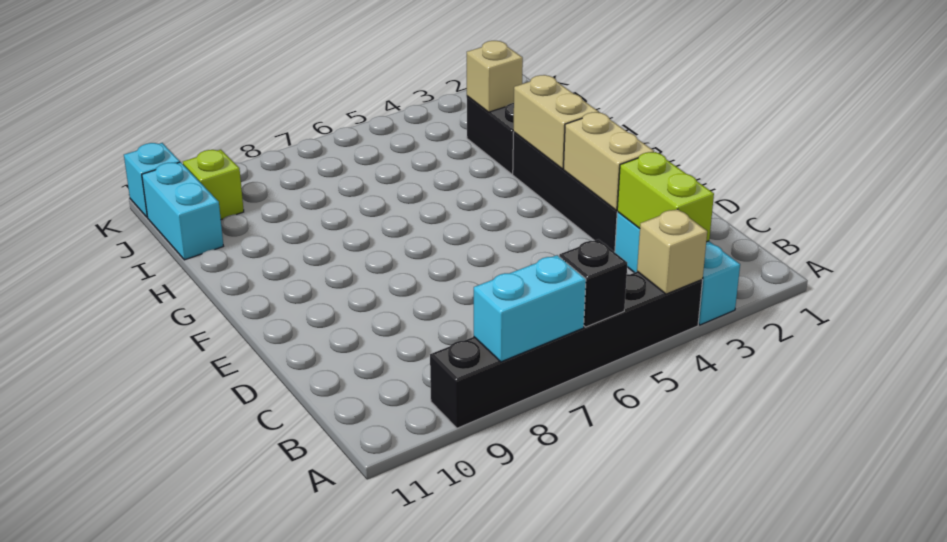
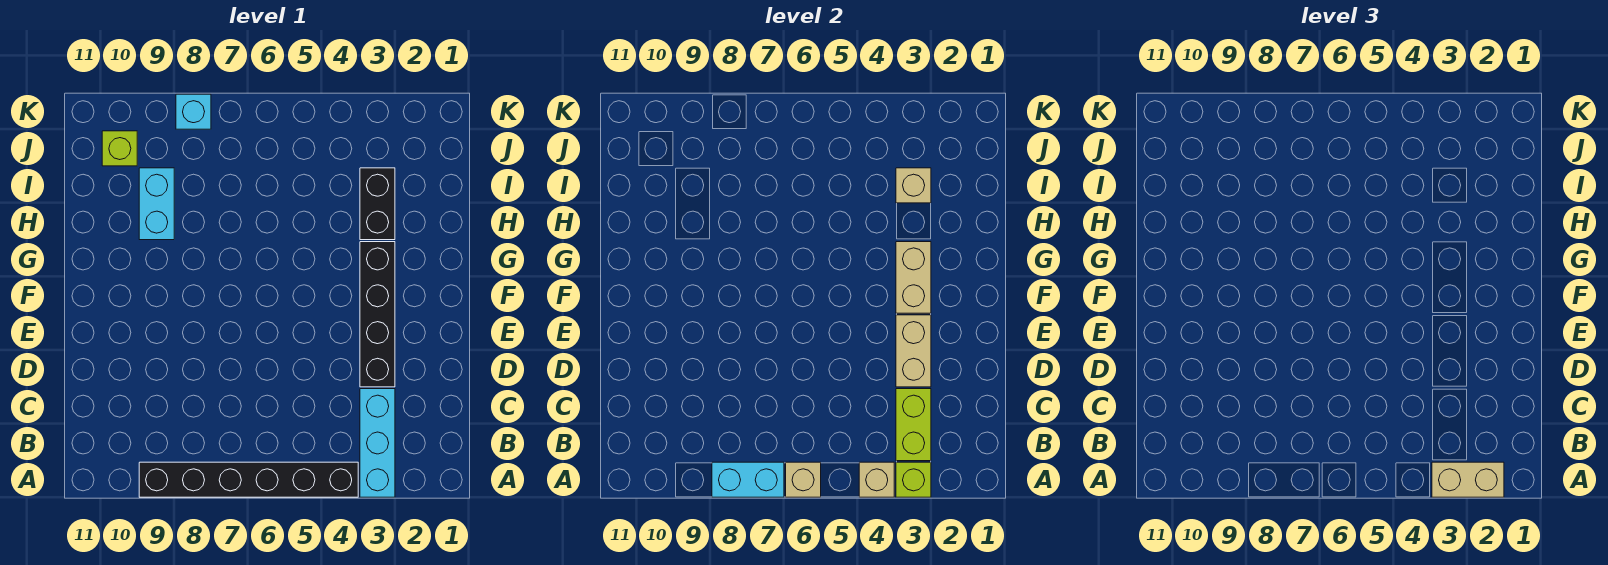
none -> tan brick A2:A3 level 3
none -> lime brick A3 level 2
black brick A6 level 2 -> tan brick A6 level 2
cyan brick I11:J11 level 1 -> cyan brick H9:I9 level 1
cyan brick K11 level 1 -> cyan brick K8 level 1

